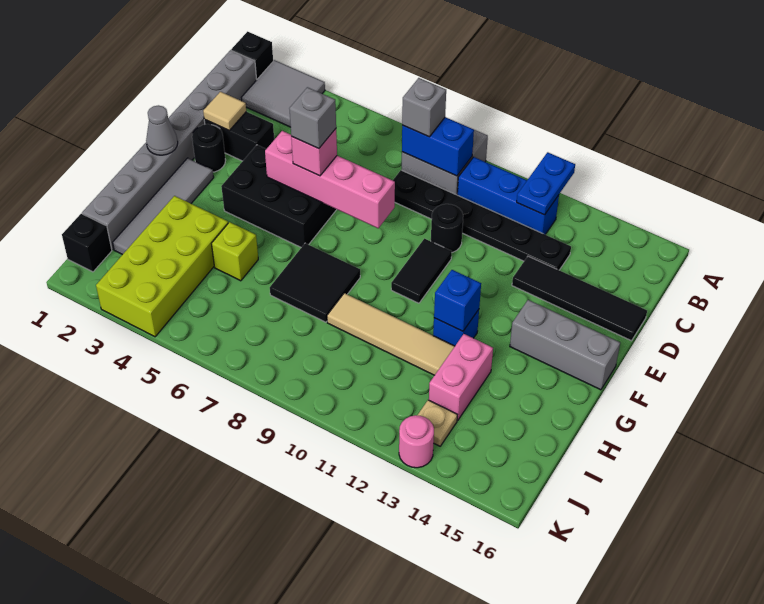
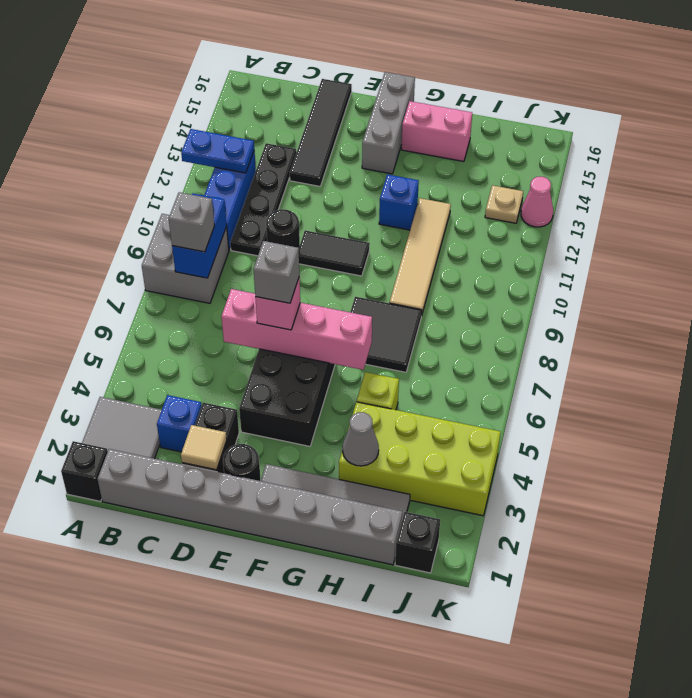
black plate C8:C13 level 1 -> black plate C10:C13 level 1
pink brick E5:E8 level 2 -> pink brick D6:G6 level 2
grey cone F1 level 2 -> grey cone H3 level 2
blue brick G12 level 2 -> blue brick C3 level 1
pink brick H13:I13 level 1 -> pink brick G15:H15 level 1
pink round brick K13 level 1 -> pink cone K13 level 1

